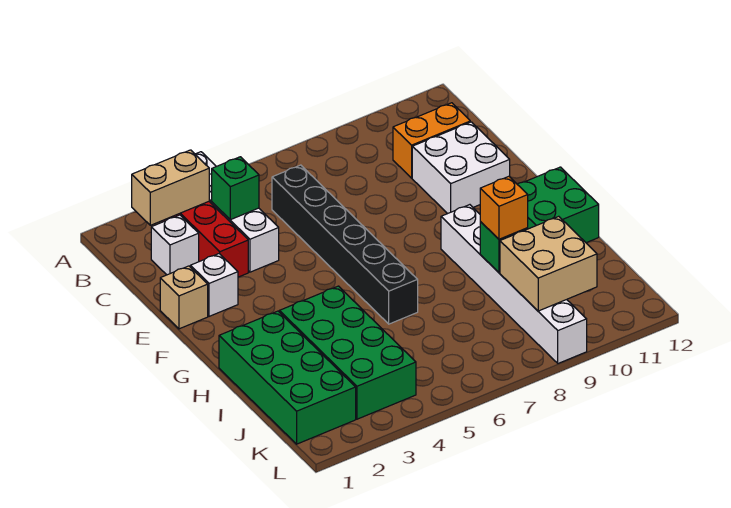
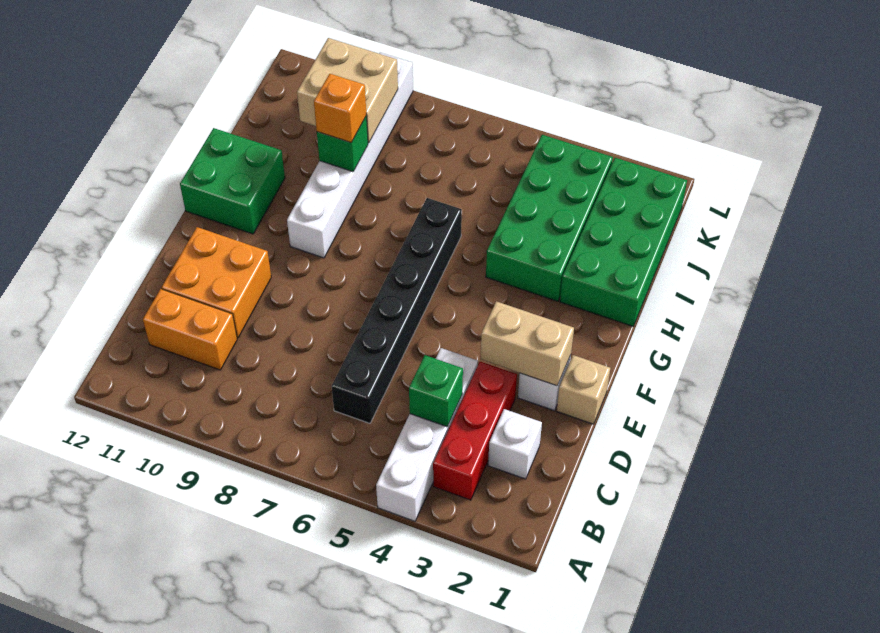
tan brick B2:B3 level 2 -> tan brick E2:E3 level 2
white brick D10:E11 level 1 -> orange brick D10:E11 level 1

